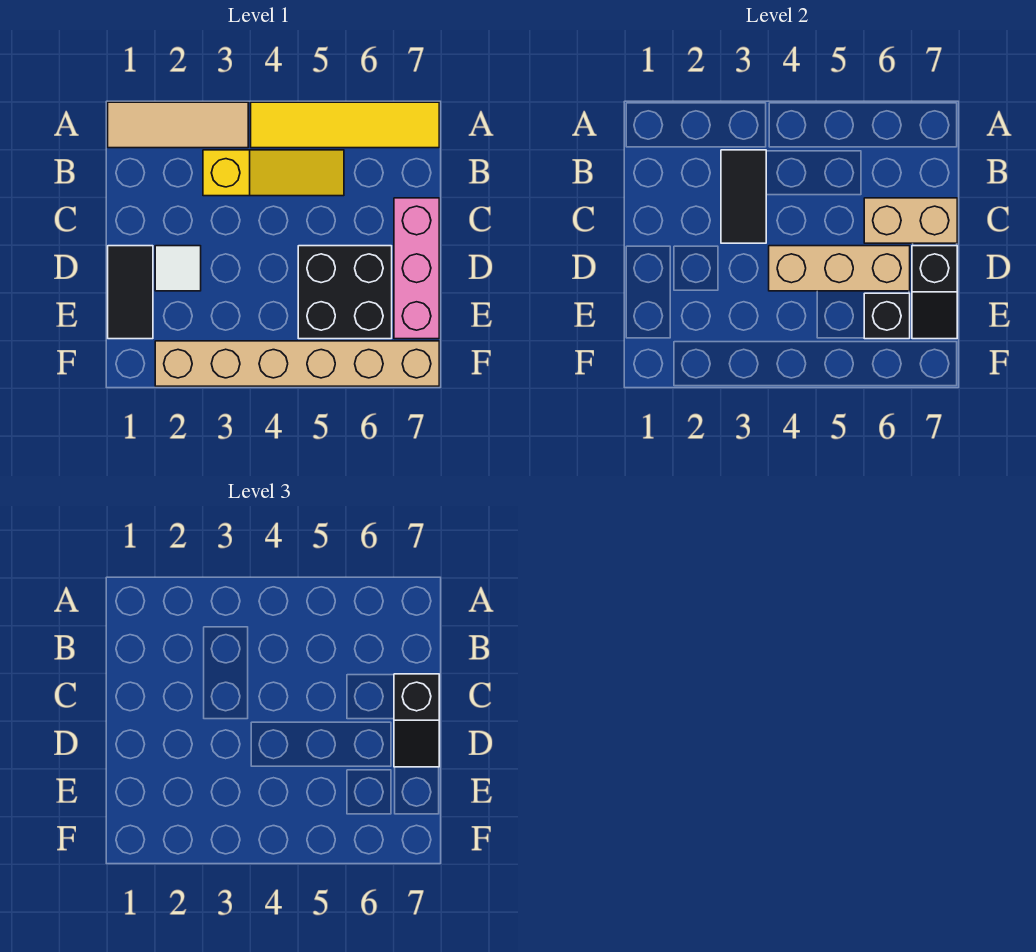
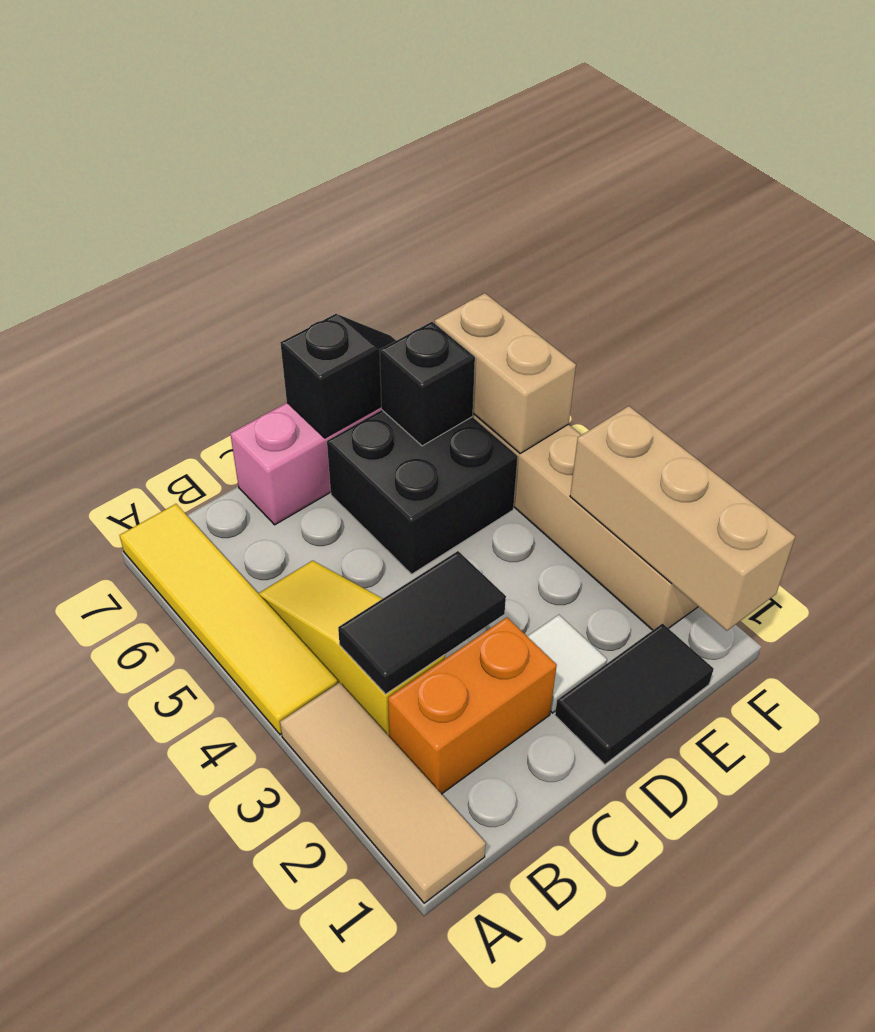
none -> orange brick B2:C2 level 1
tan brick C6:C7 level 2 -> tan brick F5:F6 level 2
black slope C7:D7 level 3 top C -> none
tan brick D4:D6 level 2 -> tan brick F1:F3 level 2

